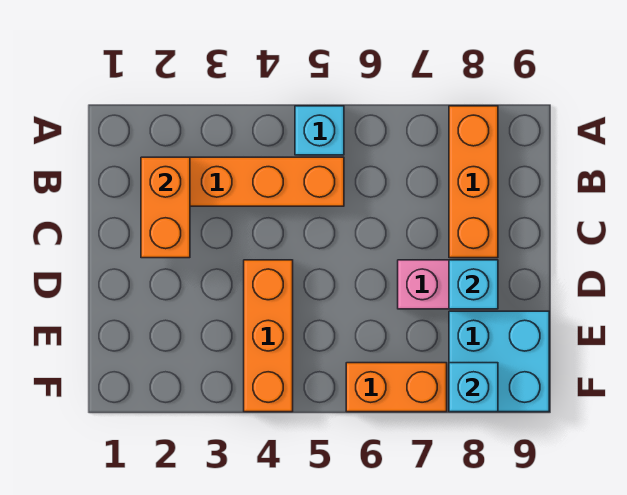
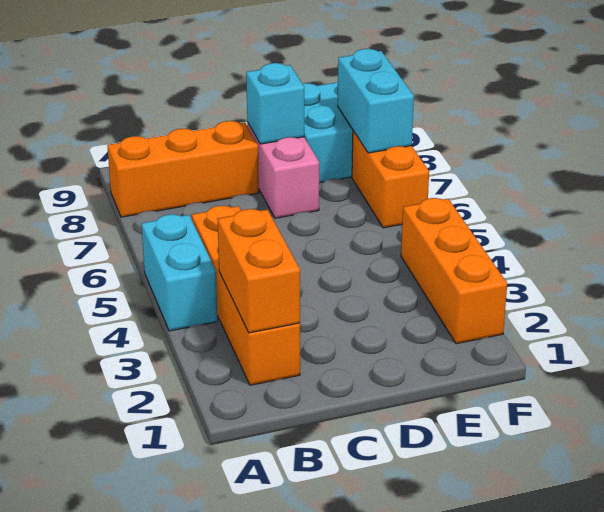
cyan brick A5 level 1 -> cyan brick A4:A5 level 1
orange brick B2:C2 level 2 -> orange brick B2:B3 level 2
orange brick D4:F4 level 1 -> orange brick F2:F4 level 1
cyan brick F8 level 2 -> cyan brick F7:F8 level 2

